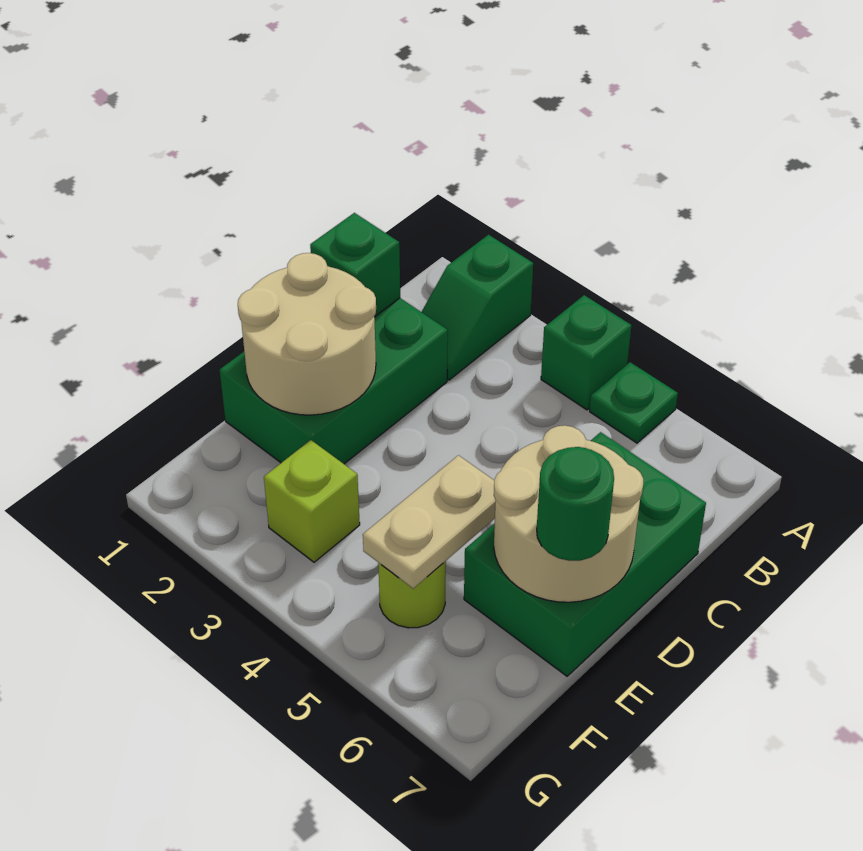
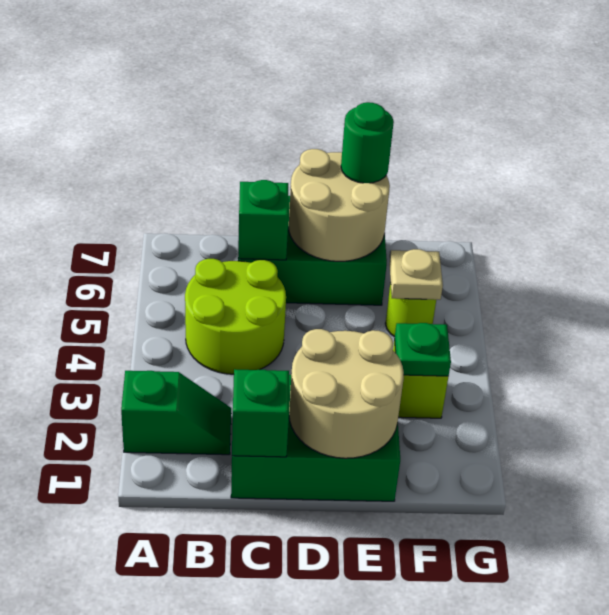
green brick A4 level 1 -> green brick C6 level 2
green plate A5 level 1 -> green plate F3 level 2
none -> lime round brick B4:C5 level 1
tan plate E5:F5 level 2 -> tan plate F5 level 2

